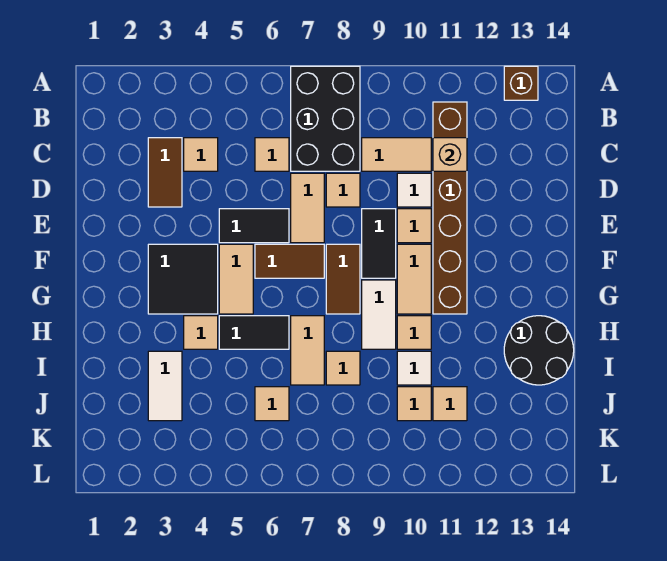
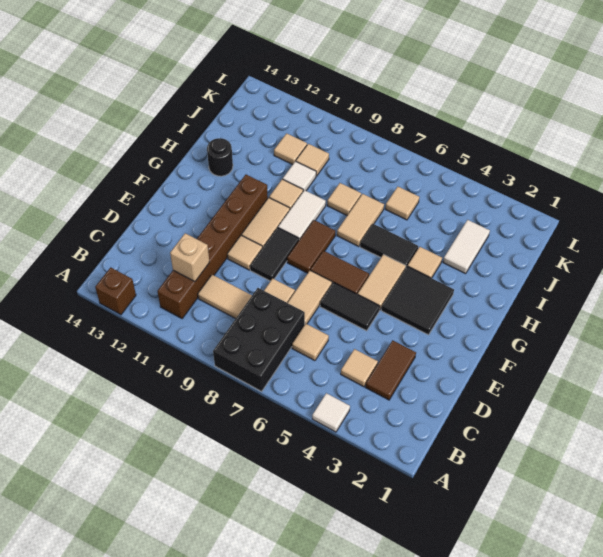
white tile D10 level 1 -> white tile A4 level 1
black round brick H13:I14 level 1 -> black round brick H13 level 1

